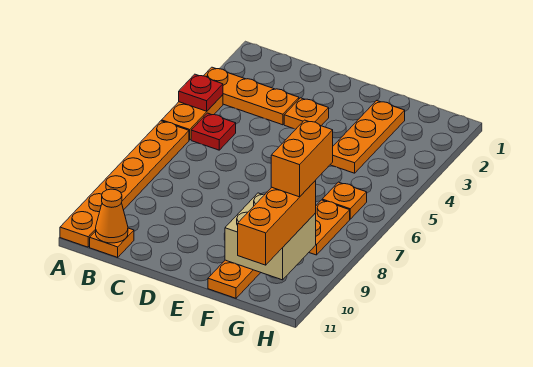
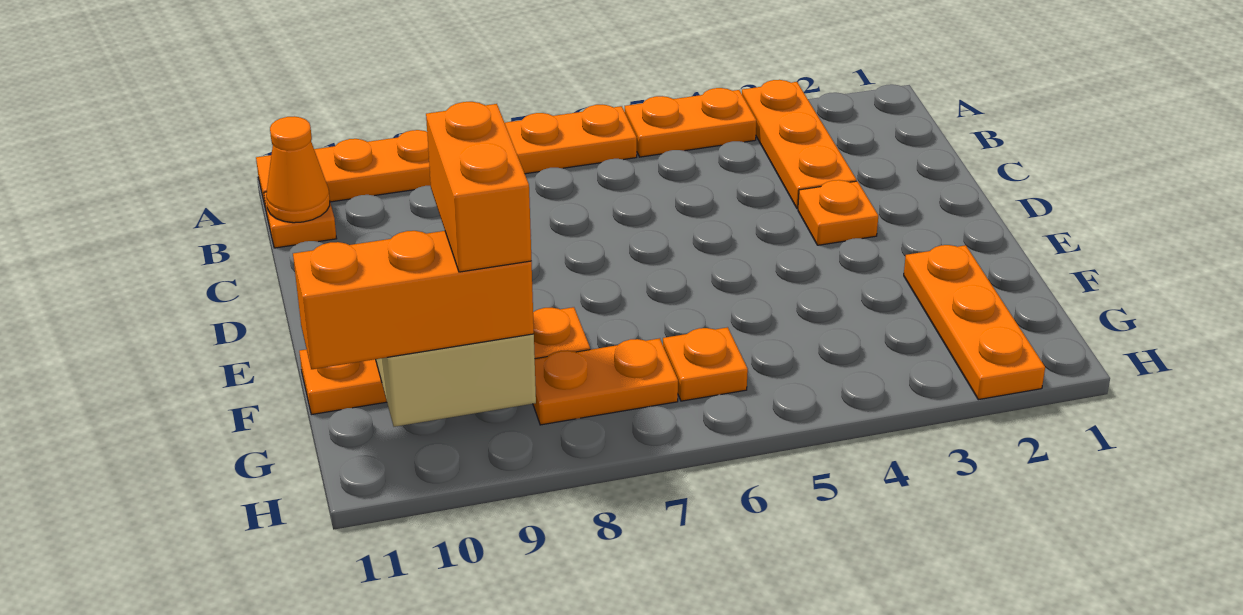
red plate A4 level 2 -> none
red plate B5 level 1 -> none
orange plate F2:F4 level 1 -> orange plate F2:H2 level 1
orange brick G8:G9 level 4 -> orange brick F9:G9 level 4

